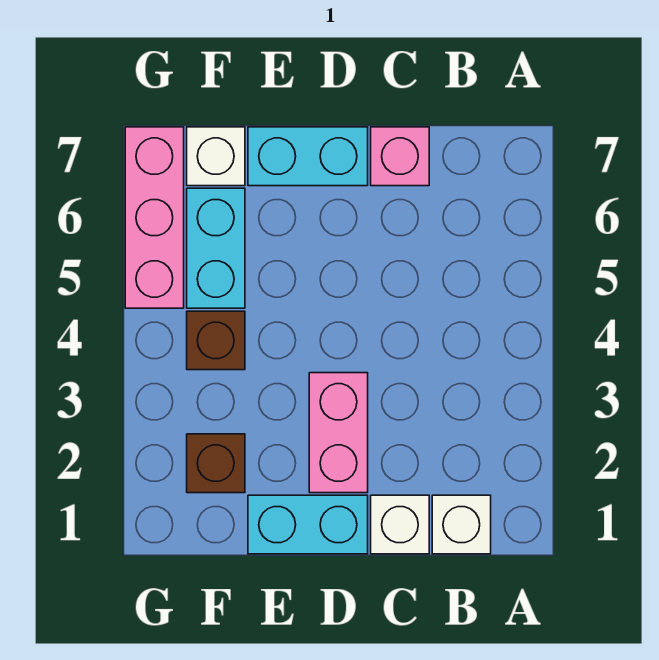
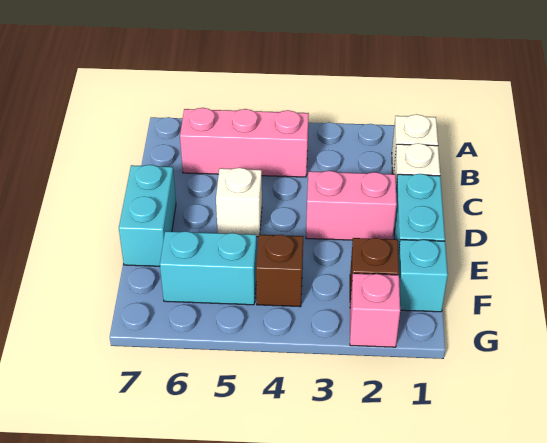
pink brick C7 level 1 -> pink brick G2 level 1
none -> cyan brick F1 level 1
white brick F7 level 1 -> white brick D5 level 1
pink brick G5:G7 level 1 -> pink brick B4:B6 level 1

